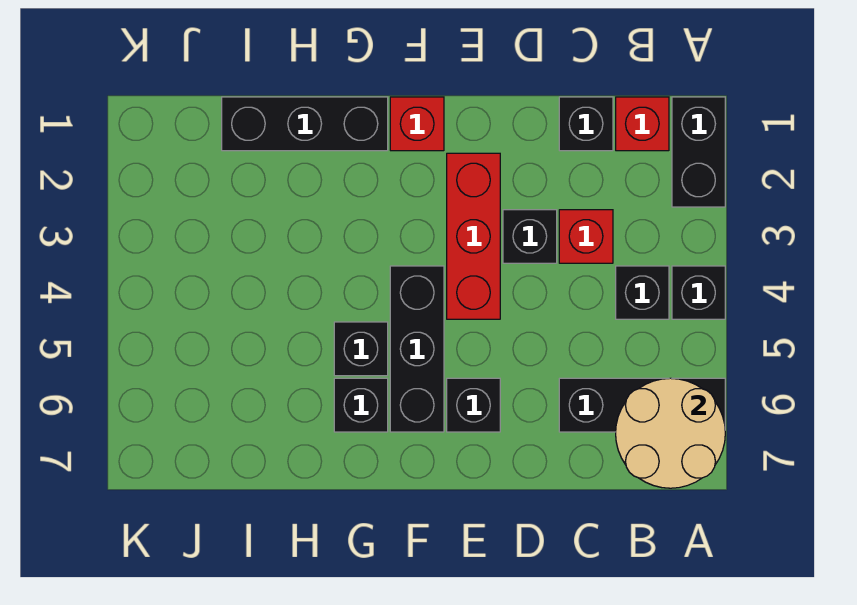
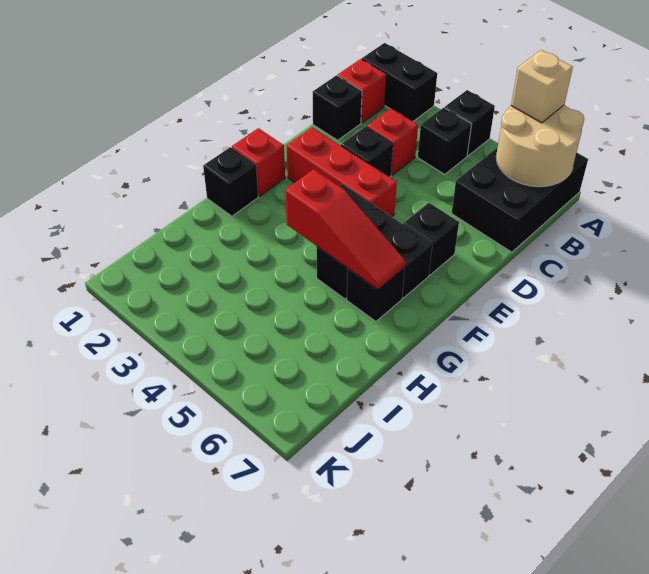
black brick A6:C6 level 1 -> black brick A6:C7 level 1
none -> tan brick A6 level 3
black brick G1:I1 level 1 -> black brick G1 level 1
none -> red slope G4:G6 level 2 top 4

